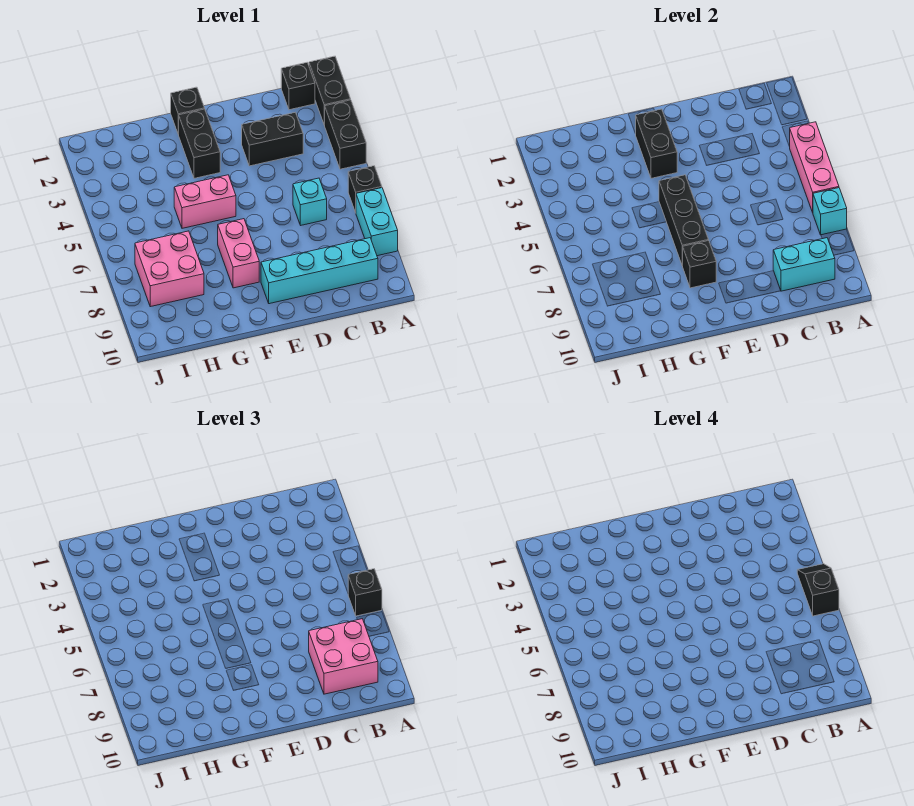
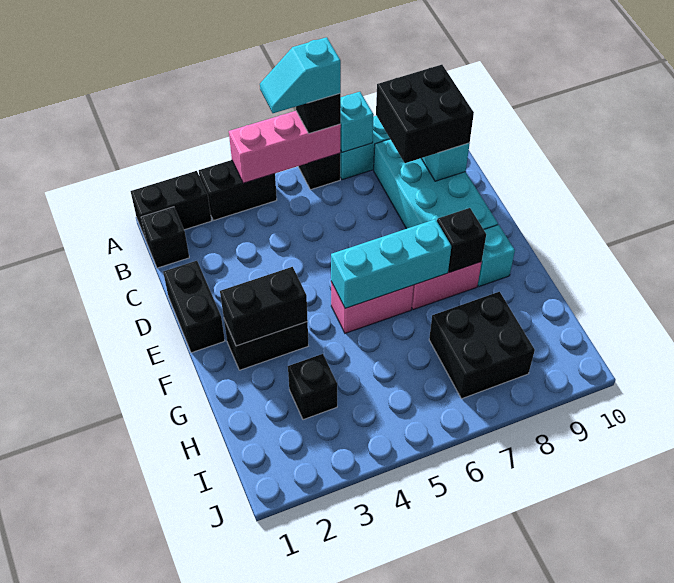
black slope A5:A6 level 4 top 6 -> cyan slope A5:A6 level 4 top 6
pink brick B8:C9 level 3 -> black brick B8:C9 level 3
cyan brick B9:E9 level 1 -> cyan brick B8:E9 level 1
black brick C3:D3 level 1 -> black brick D1:E1 level 1
cyan brick C6 level 1 -> cyan brick F9 level 1
black brick F1 level 1 -> black brick H3 level 1
pink brick F5:G5 level 1 -> pink brick F5:F6 level 1
black brick F5:F7 level 2 -> cyan brick F5:F7 level 2
pink brick H7:I8 level 1 -> black brick H7:I8 level 1

